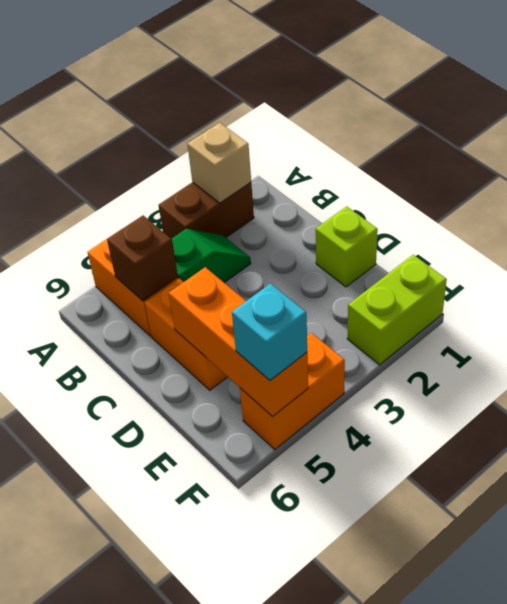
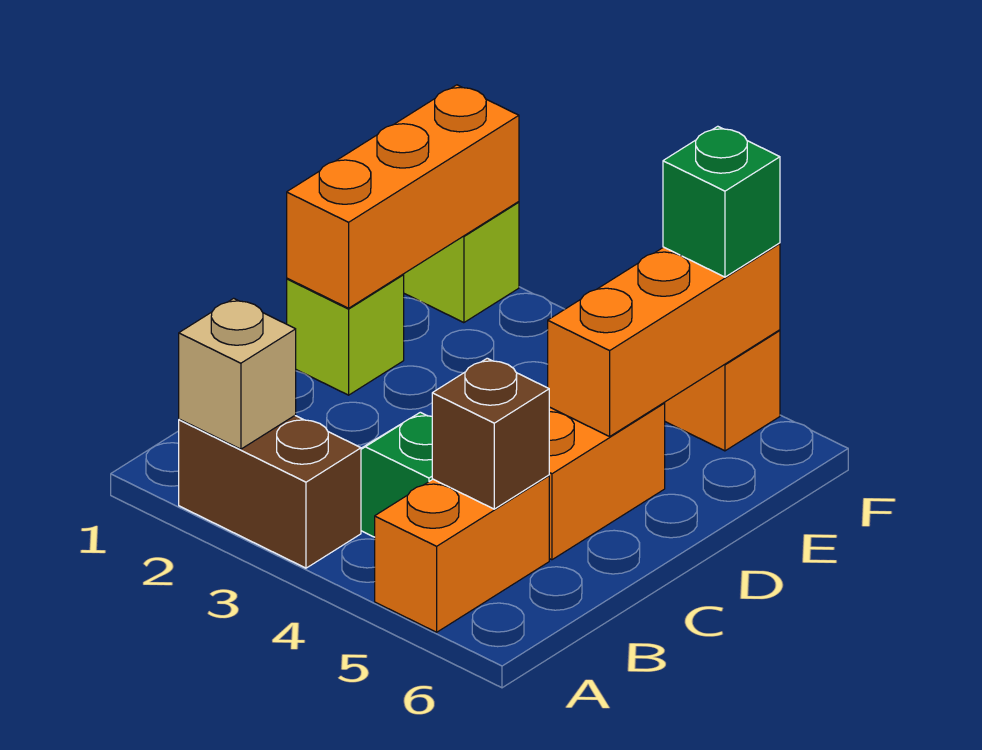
none -> orange brick D1:F1 level 2
lime brick F1:F2 level 1 -> lime brick F1 level 1
cyan brick F5 level 3 -> green brick F5 level 3

